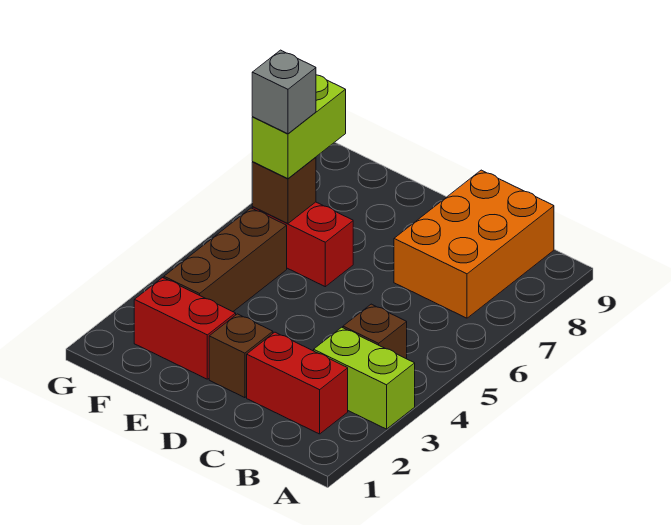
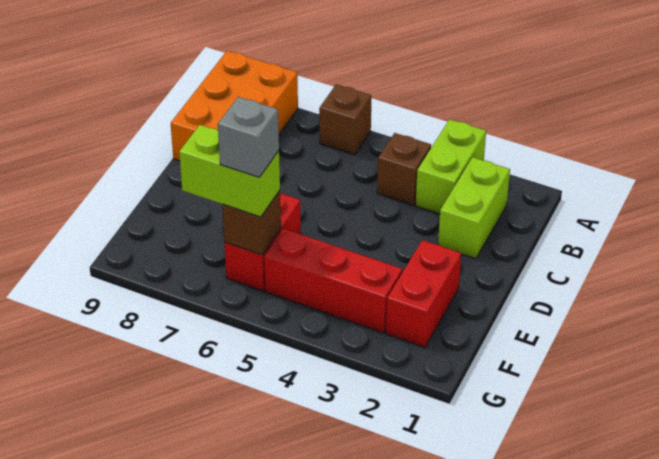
red brick B2:C2 level 1 -> lime brick B2:C2 level 1
orange brick B7:C9 level 1 -> orange brick A8:C9 level 1
brown brick D2 level 1 -> brown brick A6 level 1
brown brick F3:F5 level 1 -> red brick F3:F5 level 1

